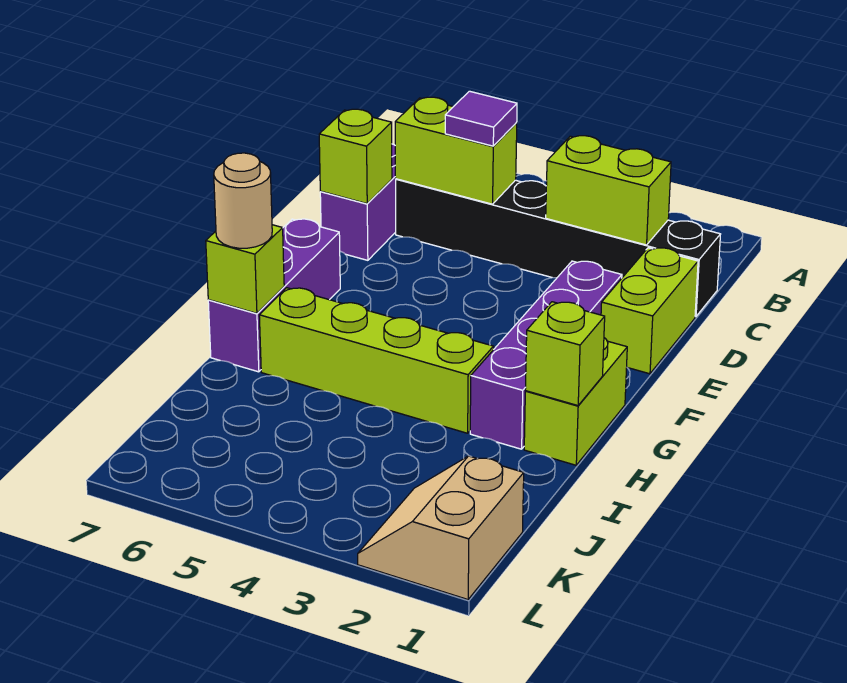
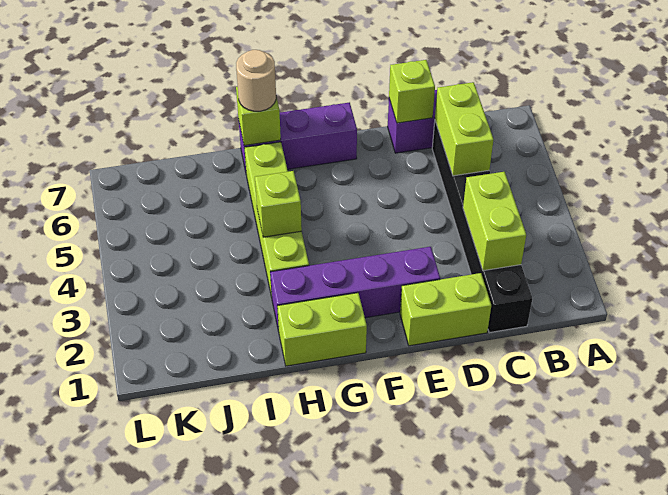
purple tile C5 level 3 -> none
lime brick H1 level 2 -> lime brick H4 level 2
tan slope K1:L2 level 1 top 1 -> none

